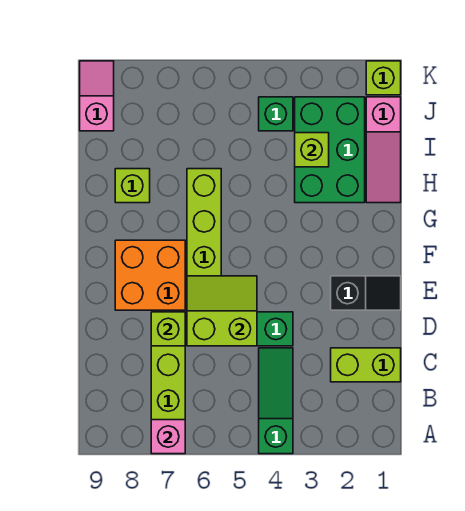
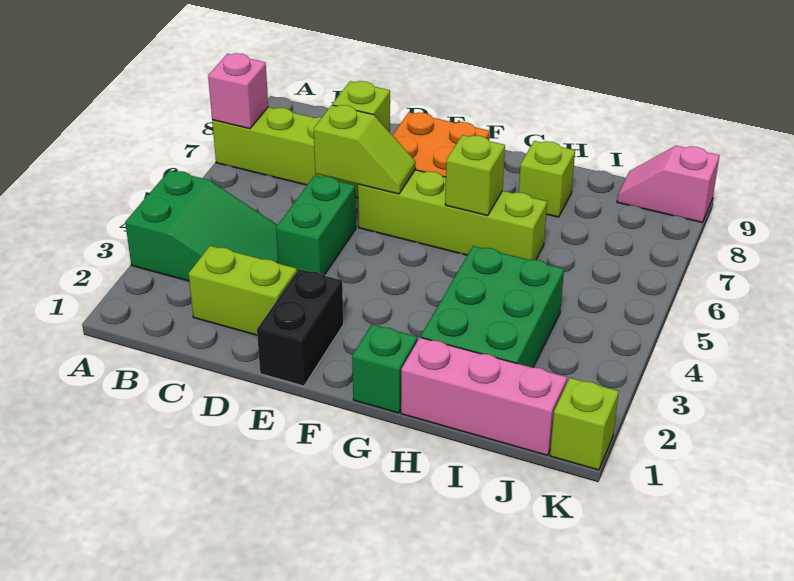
green slope A4:C4 level 1 top A -> green slope A3:C4 level 1 top A
lime brick C1:C2 level 1 -> lime brick C2:D2 level 1
lime slope D5:E6 level 2 top D -> lime slope D6:E6 level 2 top D
black slope E1:E2 level 1 top 2 -> black brick E1:E2 level 1
pink slope H1:J1 level 1 top J -> pink brick H1:J1 level 1
green brick H2:J3 level 1 -> green brick H2:I4 level 1
lime brick I3 level 2 -> lime brick G6 level 2
green brick J4 level 1 -> green brick G1 level 1
pink slope J9:K9 level 1 top J -> pink slope J9:K9 level 1 top K

